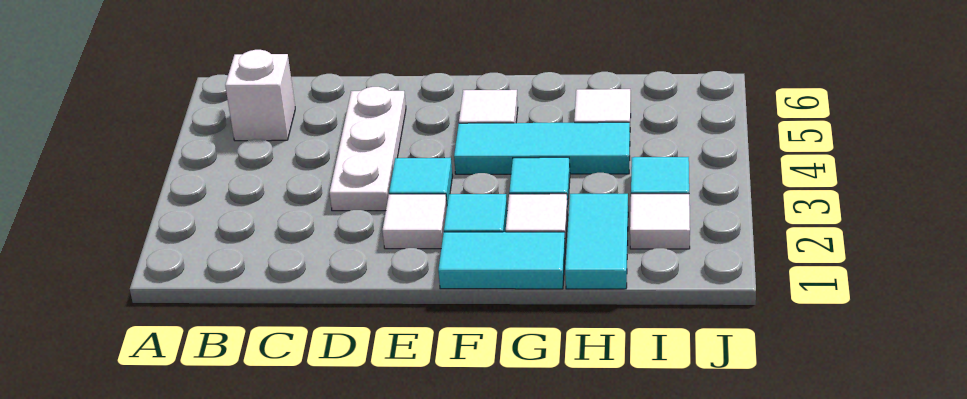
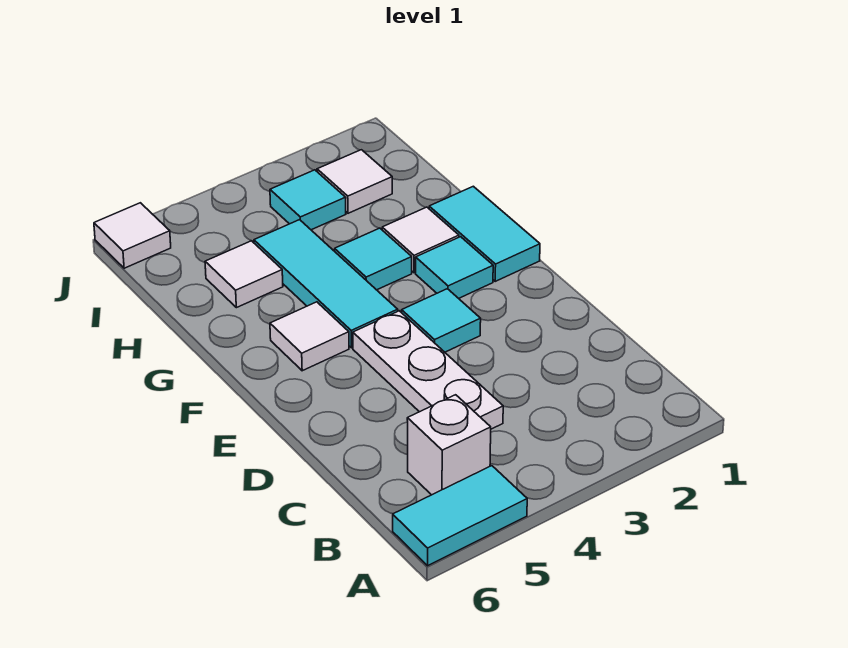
white plate D3:D5 level 1 -> white plate C4:E4 level 1
white tile E2 level 1 -> white tile J6 level 1
cyan tile H1:H2 level 1 -> cyan tile A5:A6 level 1

